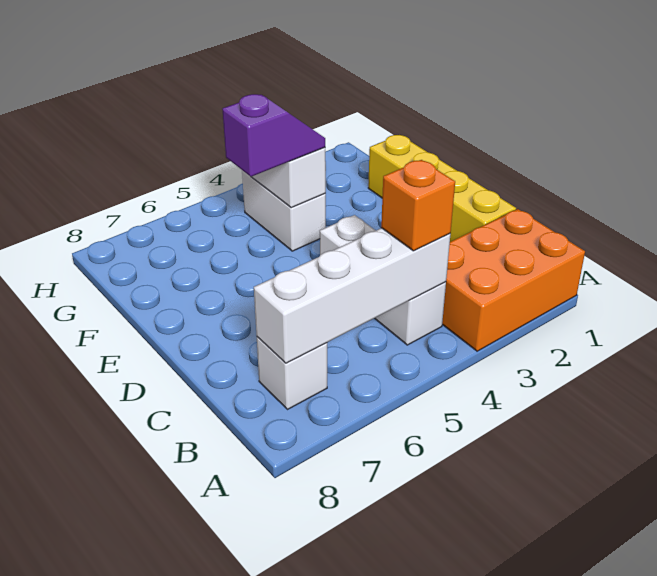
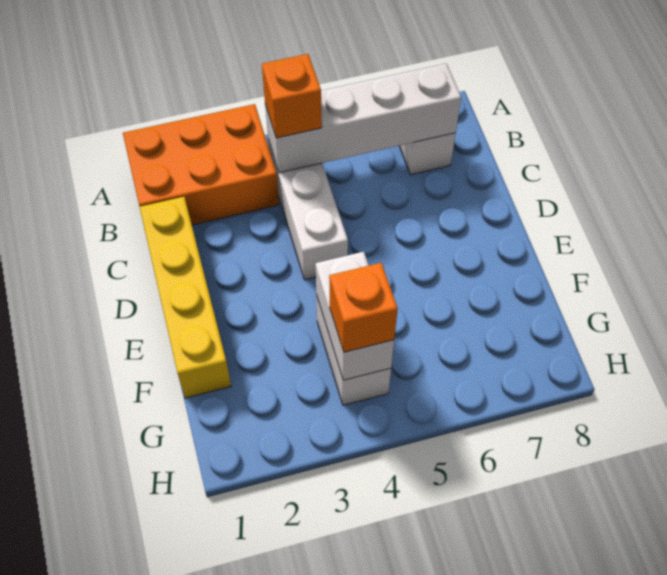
purple slope F4:F5 level 3 top 5 -> none
none -> orange brick G4 level 3

